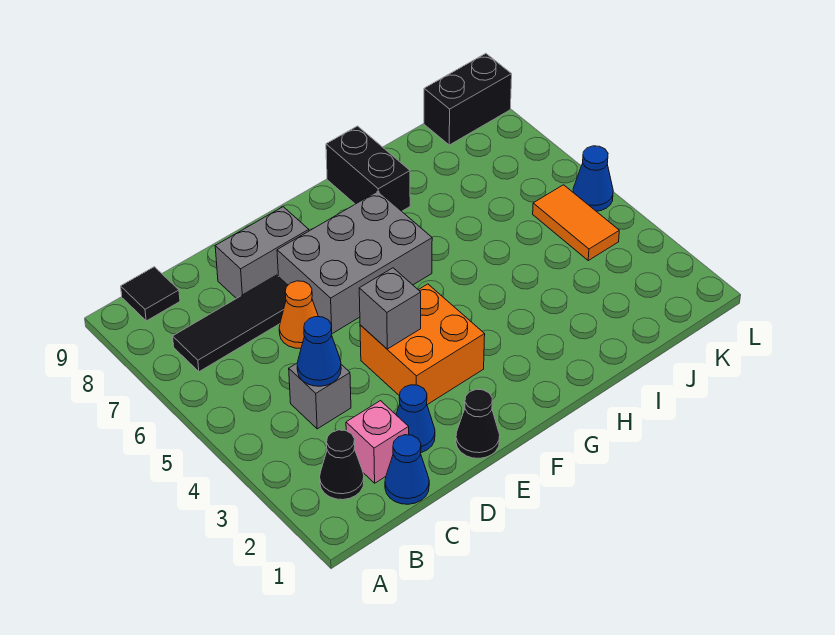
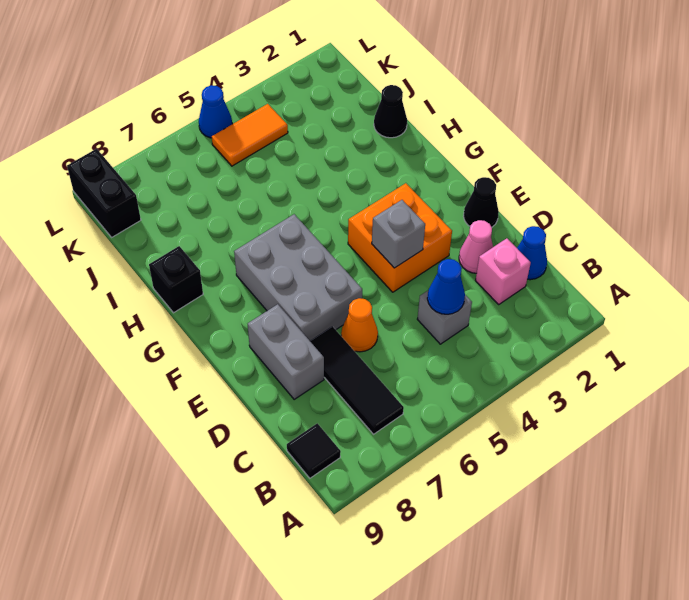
black cone B2 level 1 -> black cone I1 level 1
blue cone D2 level 1 -> pink cone D2 level 1
black brick H8:H9 level 1 -> black brick H9 level 1

